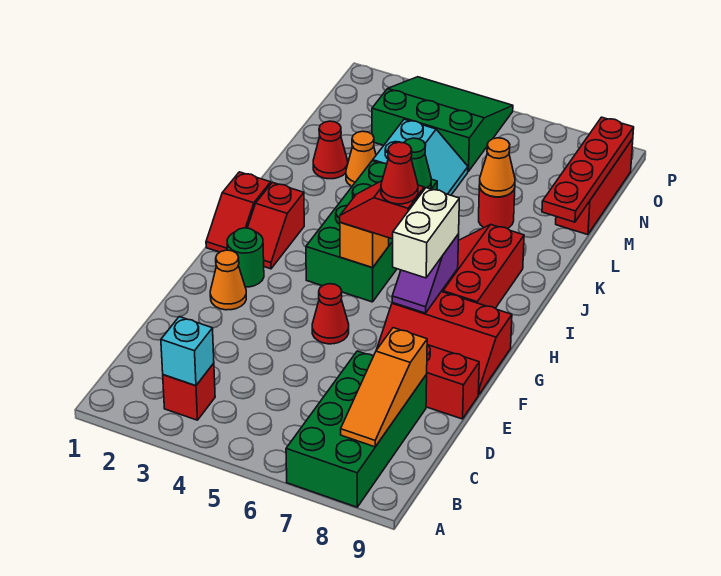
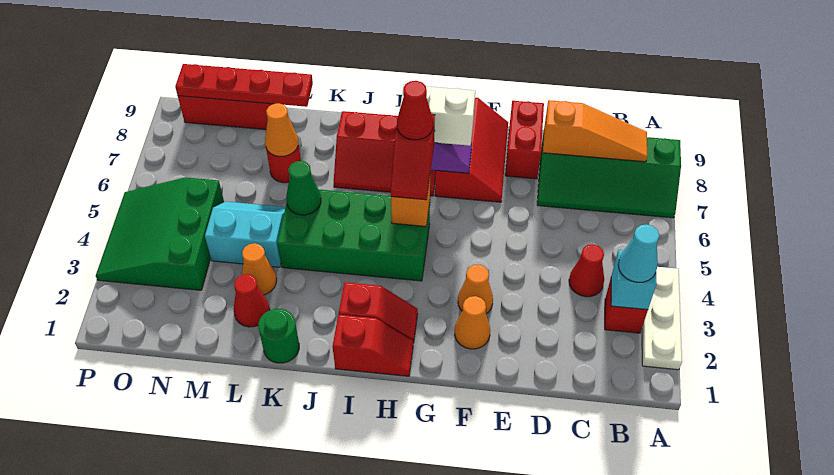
none -> white plate A2:A4 level 1
green brick A7:D8 level 1 -> green slope A7:D8 level 1 top 8
none -> cyan cone B3 level 3
none -> orange cone F3 level 1
red cone F5 level 1 -> red cone C4 level 1
green round brick G2 level 1 -> green round brick K1 level 1

